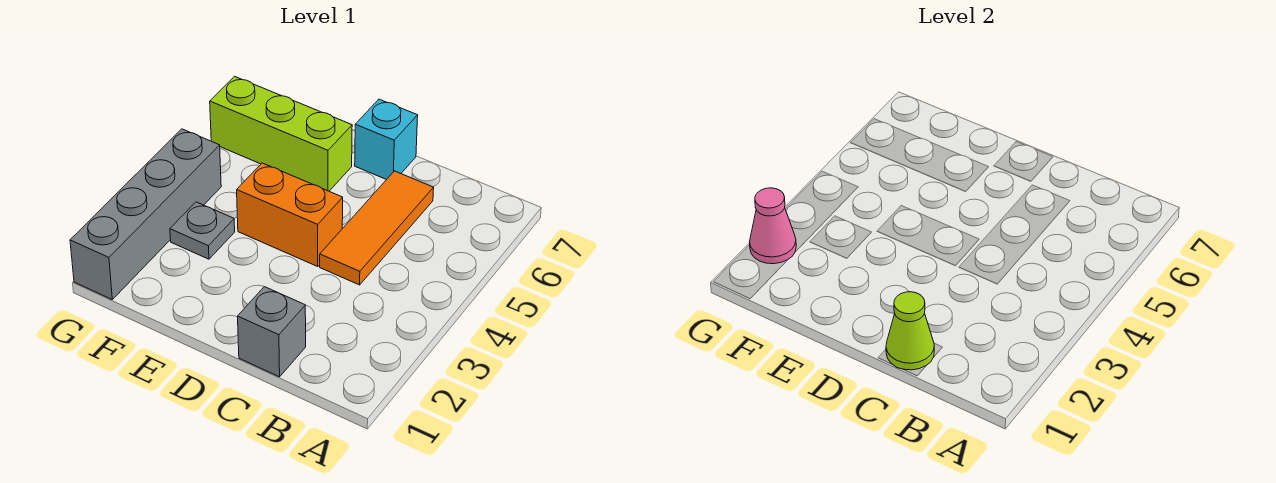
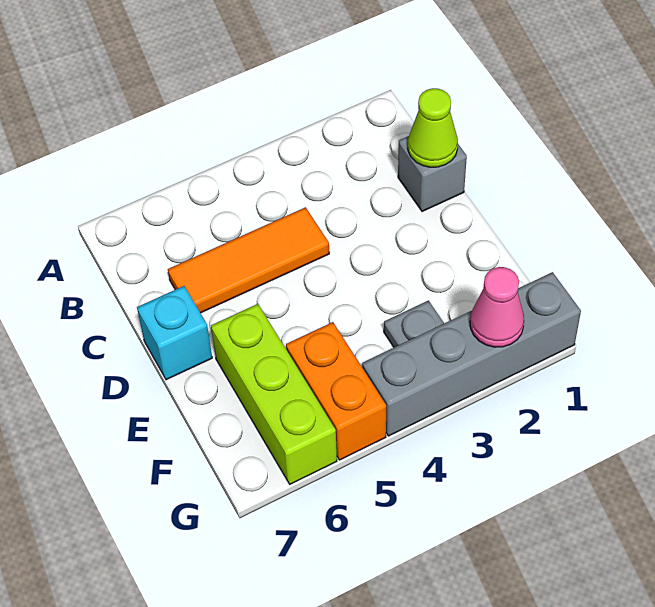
orange brick D4:E4 level 1 -> orange brick F5:G5 level 1

